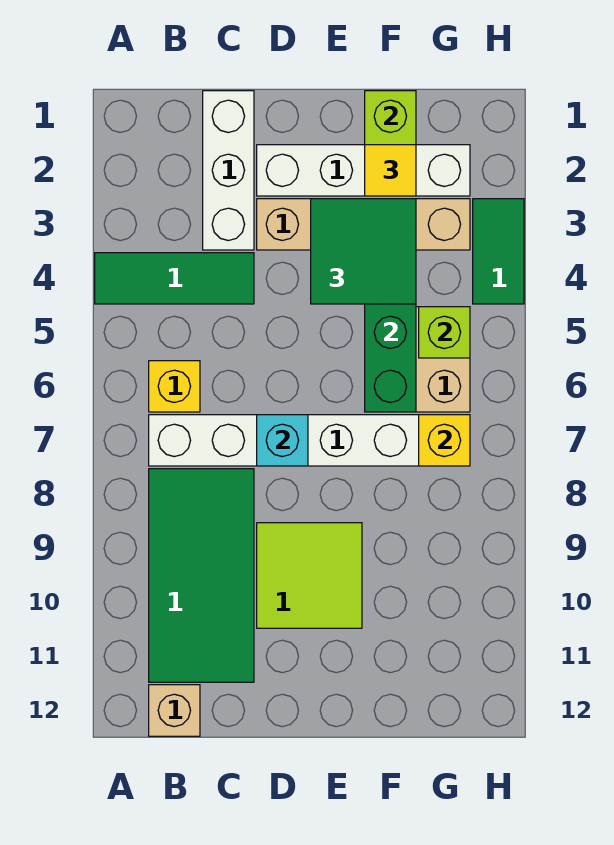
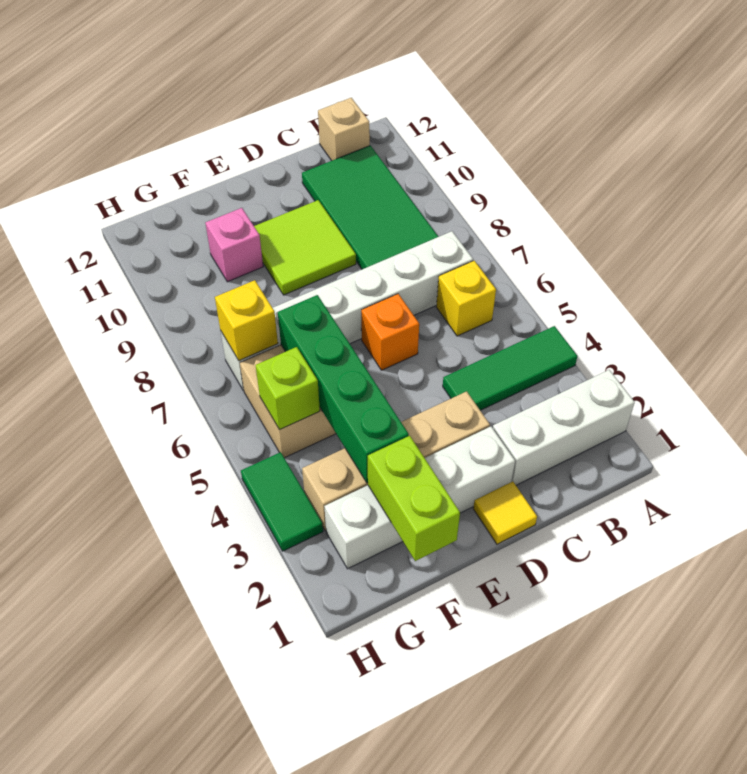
white brick C1:C3 level 1 -> white brick A2:C2 level 1
none -> orange brick D6 level 1
cyan brick D7 level 2 -> none
green tile E3:F4 level 3 -> none
yellow tile F2 level 3 -> yellow tile D1 level 1
none -> pink brick F10 level 1

